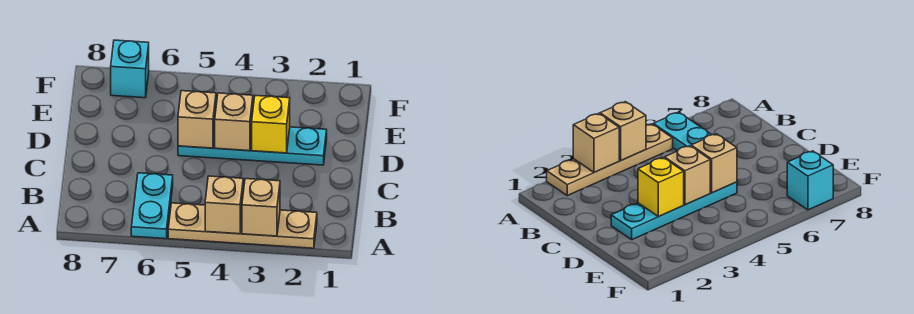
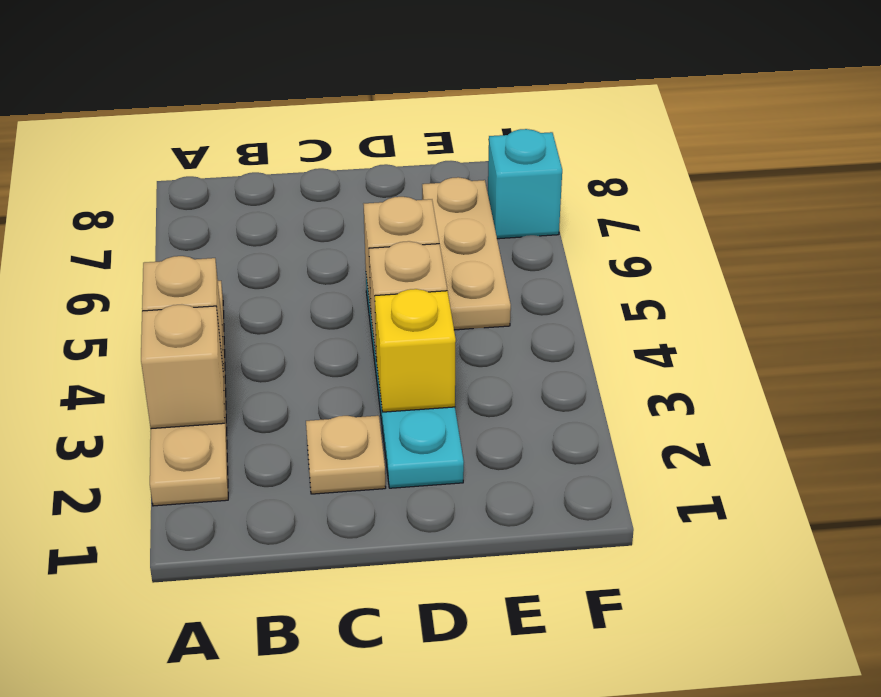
cyan plate A6:B6 level 1 -> none
none -> tan plate C2 level 1
none -> tan plate E5:E7 level 1

